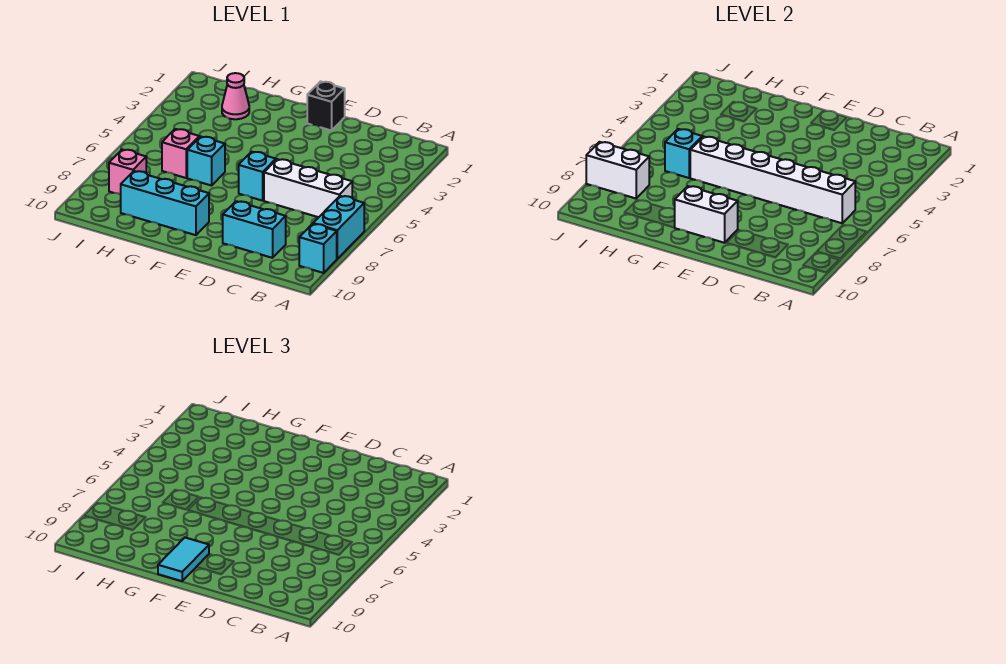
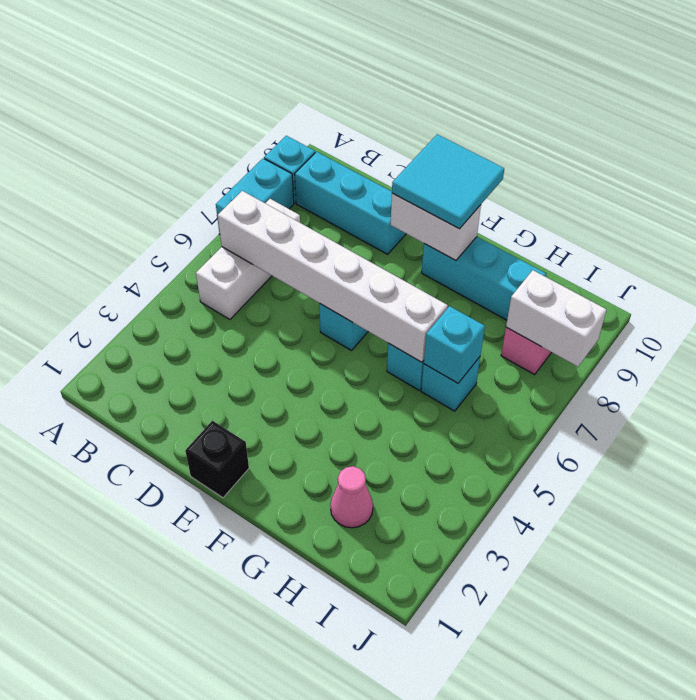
white brick B6:D6 level 1 -> white brick B5:B7 level 1
cyan brick C9:D9 level 1 -> cyan brick B9:D9 level 1
cyan tile F9:F10 level 3 -> cyan tile E9:F10 level 3
pink brick H6 level 1 -> cyan brick H6 level 1

